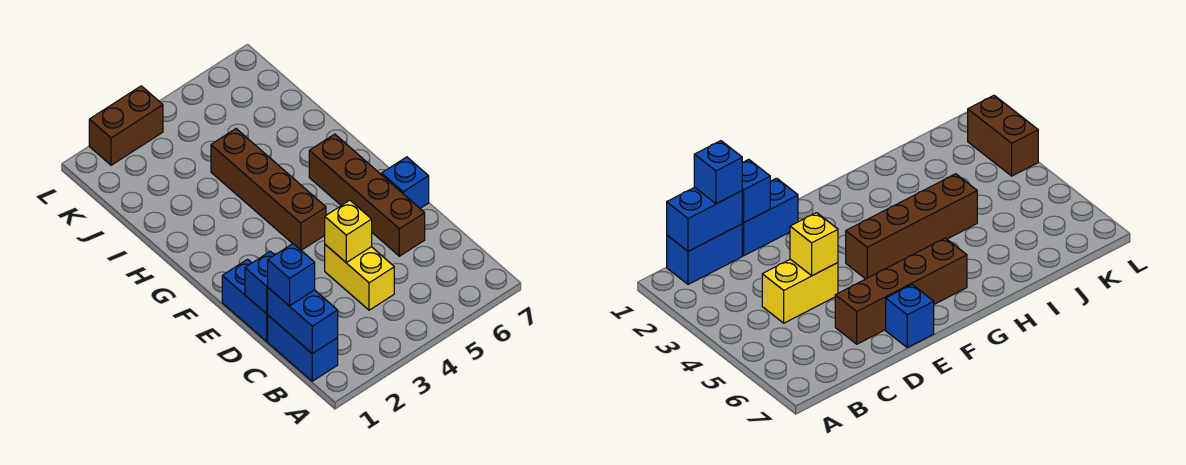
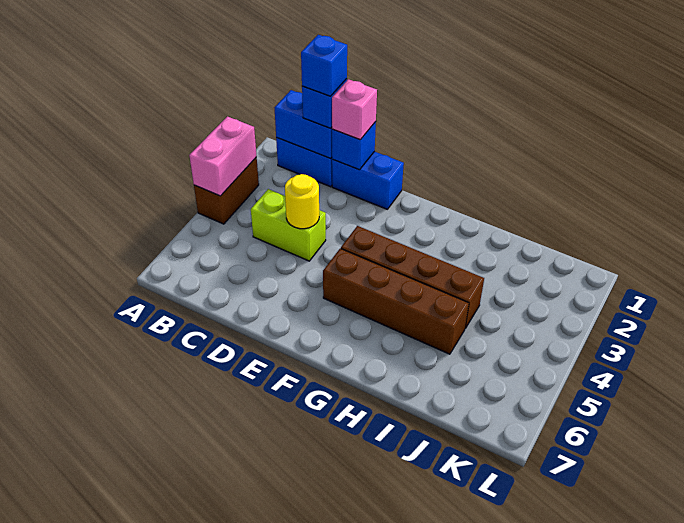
none -> pink brick A3:A4 level 2
yellow brick C4:D4 level 1 -> lime brick C4:D4 level 1
none -> pink brick D1 level 3
yellow brick D4 level 2 -> yellow round brick D4 level 2
brown brick D6:G6 level 1 -> brown brick F5:I5 level 1
blue brick E7 level 1 -> blue brick C1 level 4
brown brick L2:L3 level 1 -> brown brick A3:A4 level 1

